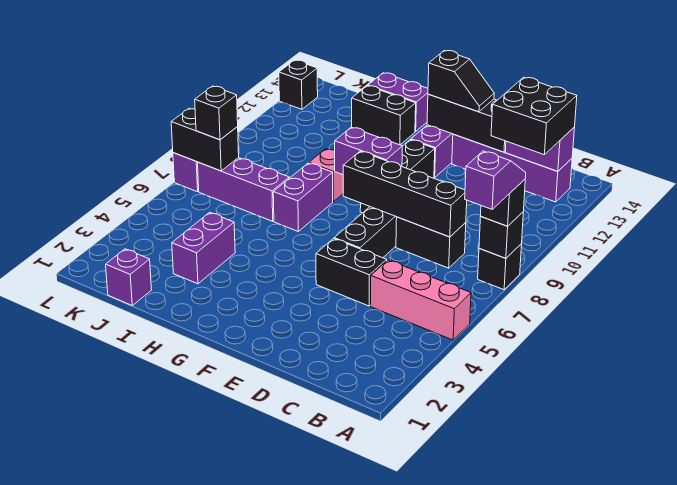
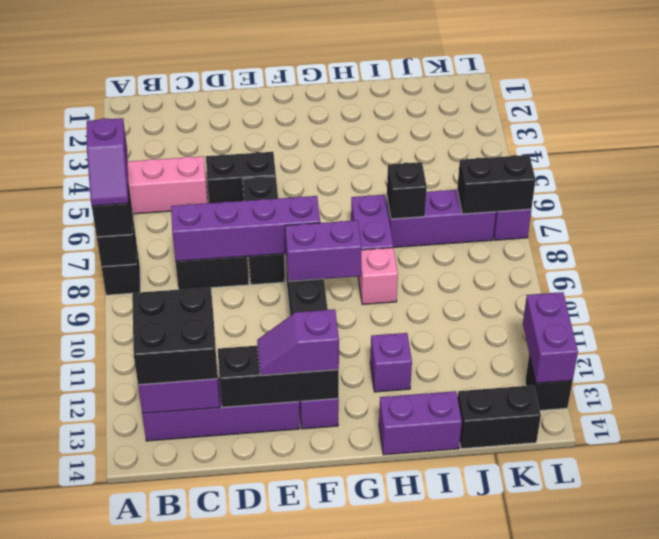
black brick C8:F8 level 2 -> purple brick C8:F8 level 2
black slope E13:F13 level 3 top F -> purple slope E13:F13 level 3 top F
black brick H13:I13 level 1 -> black brick J14:K14 level 1
purple brick I3:I4 level 1 -> purple brick L12:L13 level 2
purple brick J1 level 1 -> purple brick H12 level 1
black brick K7 level 3 -> black brick I7 level 2

